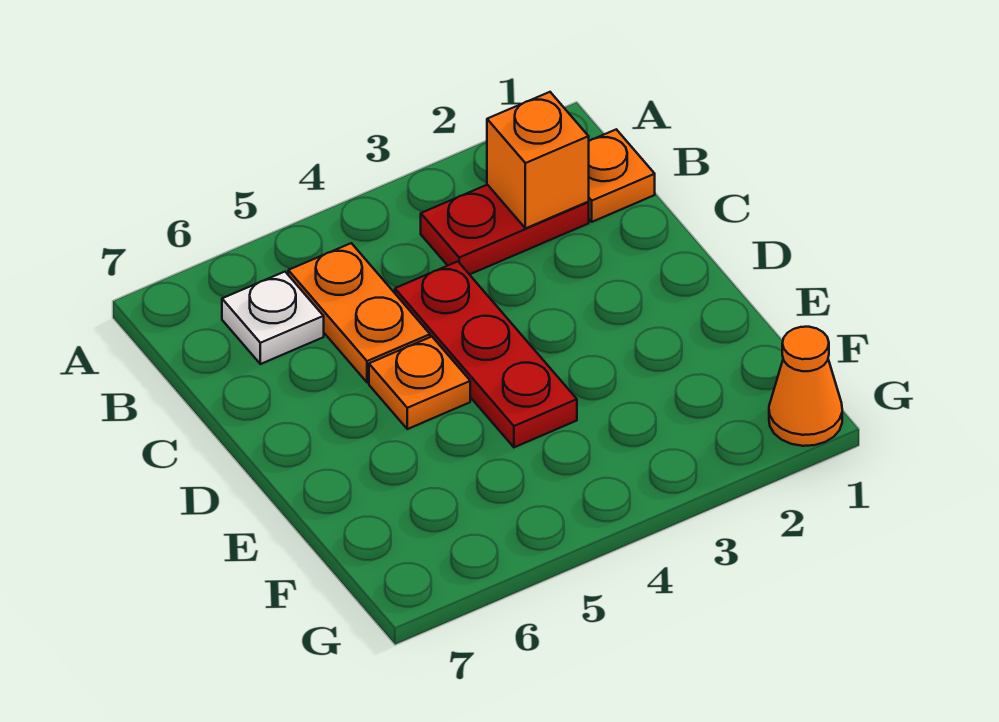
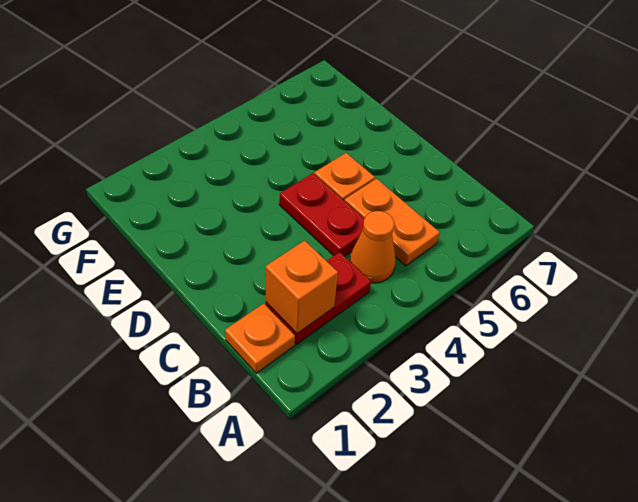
white plate B6 level 1 -> none
red plate C4:E4 level 1 -> red plate C4:D4 level 1
orange cone G1 level 1 -> orange cone B4 level 1

